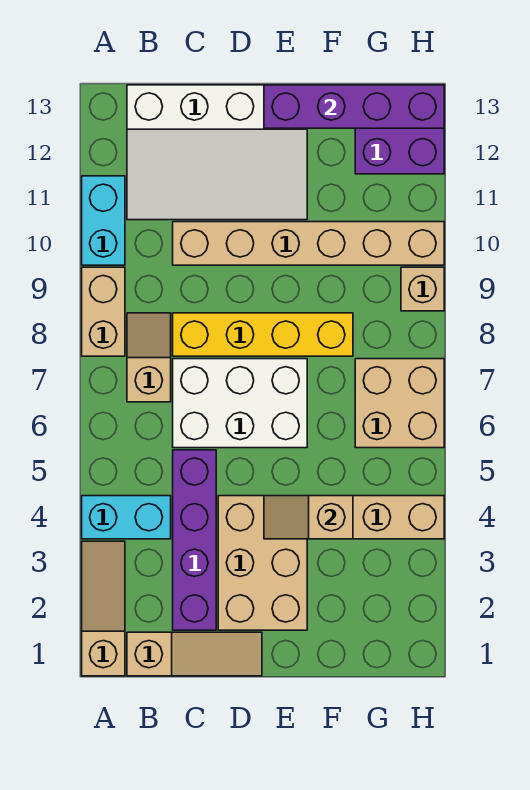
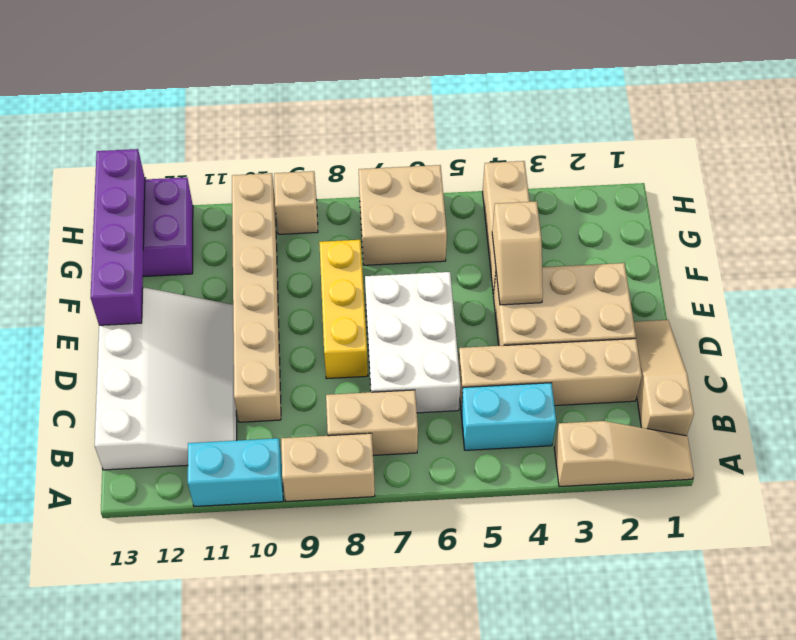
tan slope A1:A3 level 1 top 1 -> tan slope A1:A3 level 1 top 3
cyan brick A4:B4 level 1 -> cyan brick B4:B5 level 1
tan slope B7:B8 level 1 top 7 -> tan brick B7:B8 level 1
purple brick C2:C5 level 1 -> tan brick C2:C5 level 1
yellow brick C8:F8 level 1 -> yellow brick D8:F8 level 1

